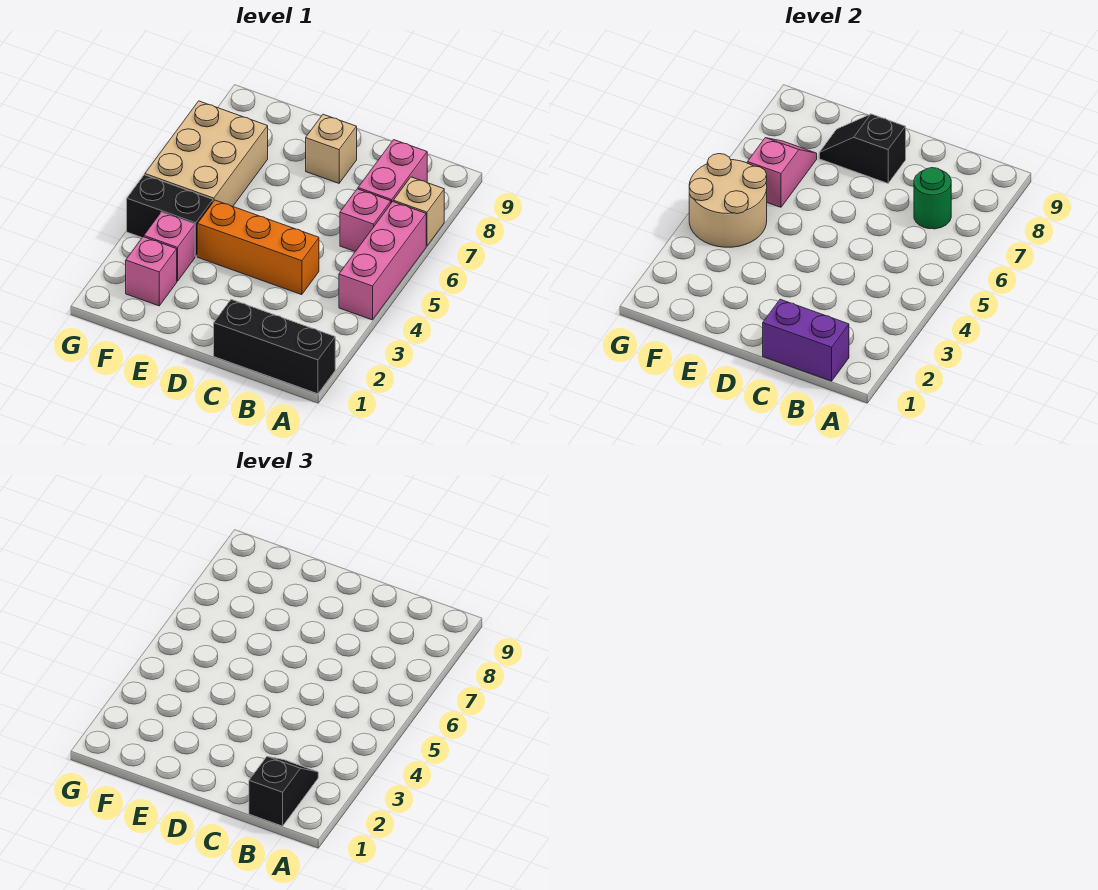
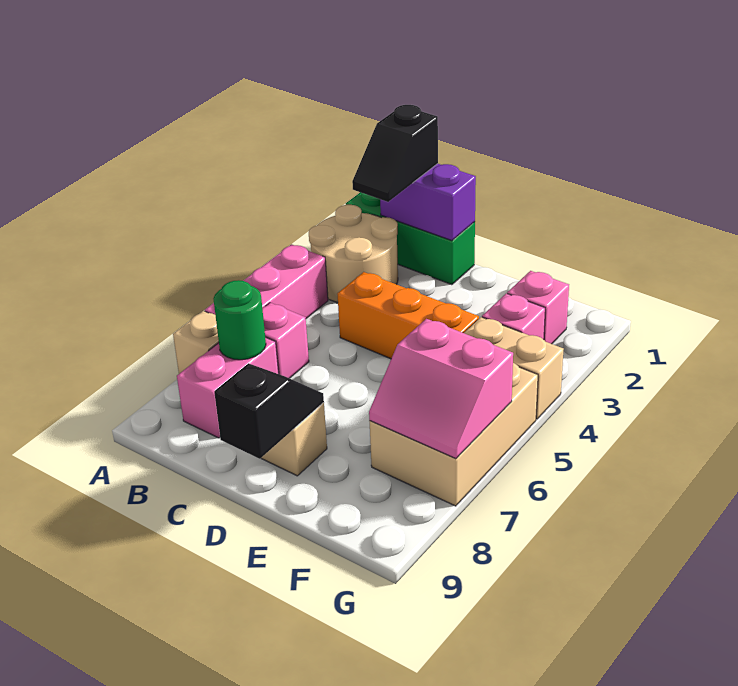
black brick A1:C1 level 1 -> green brick A1:C1 level 1
black slope D8:E8 level 2 top D -> black slope D8:D9 level 2 top 9
black brick F4:G4 level 1 -> tan brick F4:G4 level 1
tan round brick F4:G5 level 2 -> tan round brick A2:B3 level 1
pink slope F6:F7 level 2 top 6 -> pink slope F6:G7 level 2 top 6

